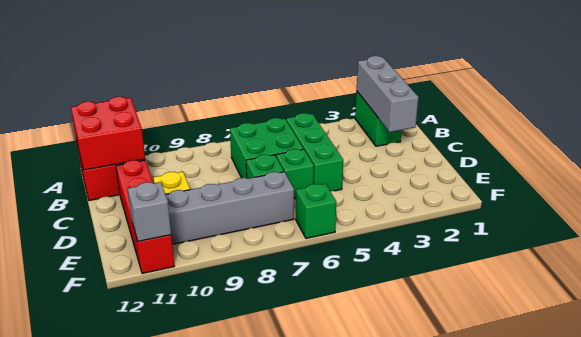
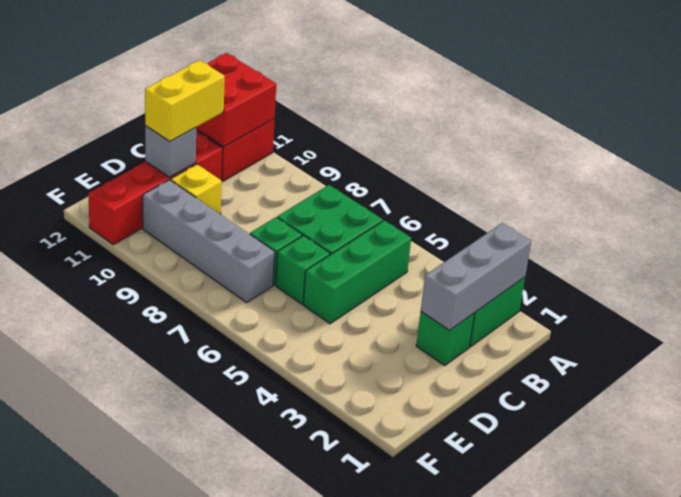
none -> yellow brick C11:D11 level 3
green brick F6 level 1 -> green brick C2 level 1
grey brick F11 level 2 -> grey brick D11 level 2

